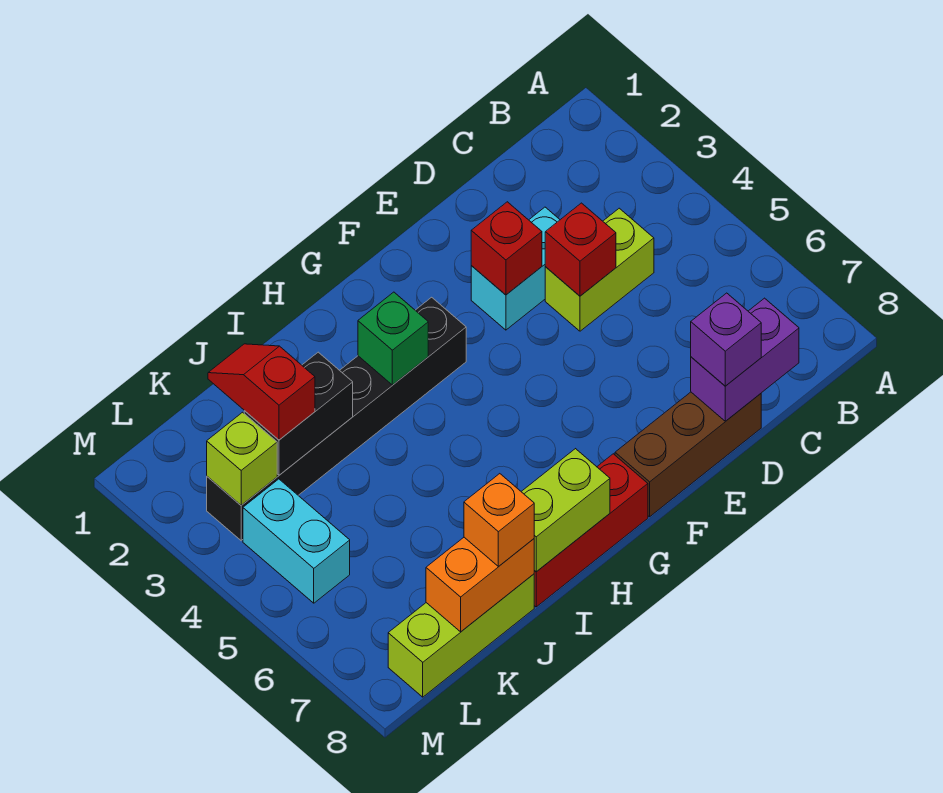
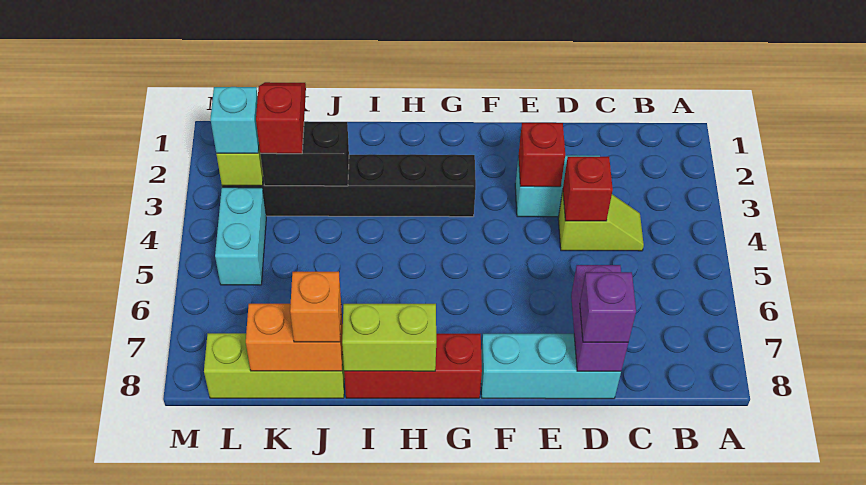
lime brick C4:D4 level 1 -> lime slope C4:D4 level 1 top D
purple brick C8:D8 level 2 -> purple brick D7:D8 level 2
brown brick D8:F8 level 1 -> cyan brick D8:F8 level 1
green brick H3 level 2 -> none
none -> cyan brick L3 level 3

